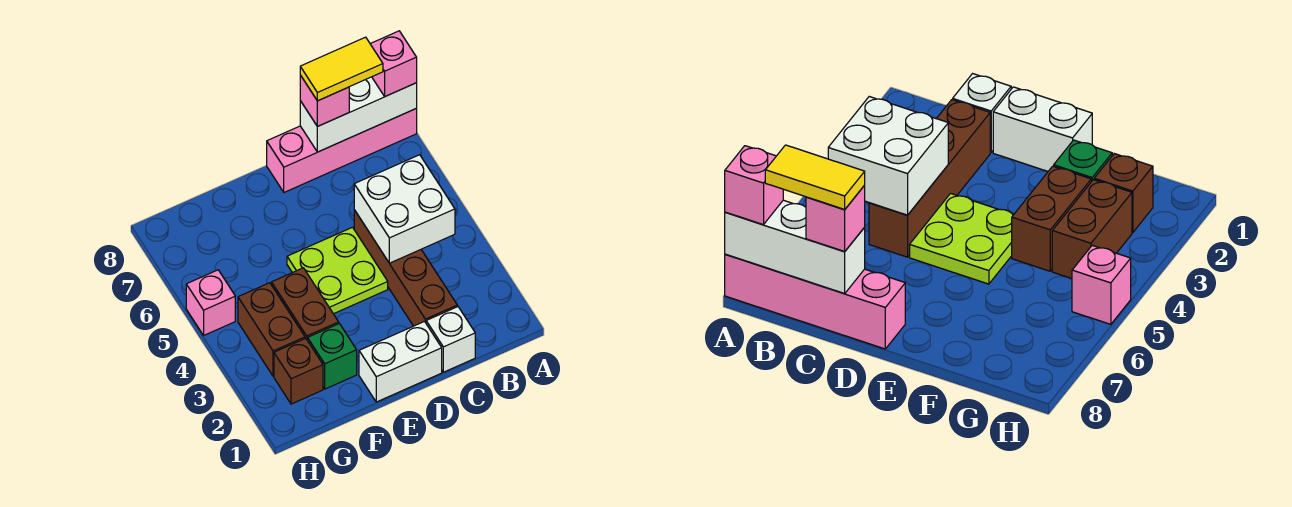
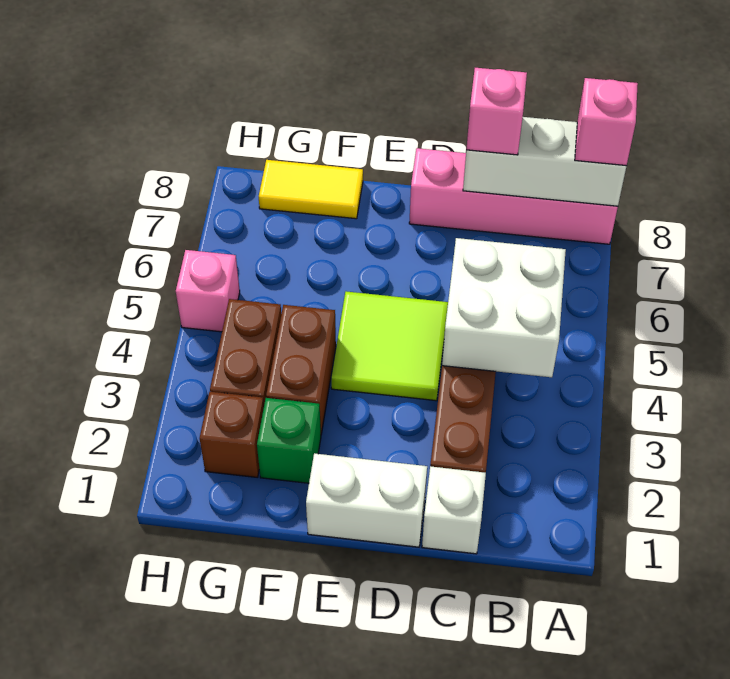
yellow tile B8:C8 level 4 -> yellow tile F8:G8 level 1
lime plate D4:E5 level 1 -> lime tile D4:E5 level 1

